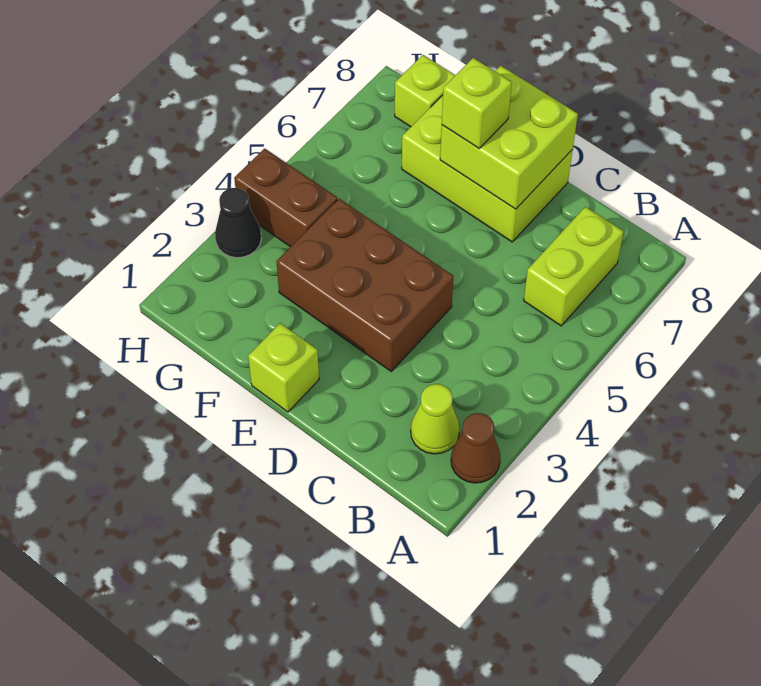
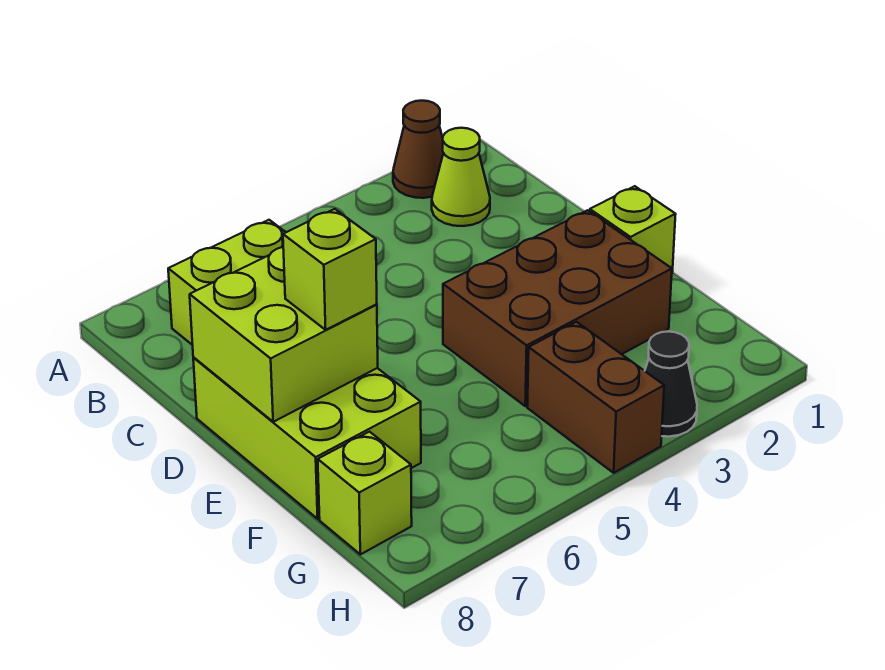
brown brick D3:F4 level 1 -> brown brick E2:F4 level 1

